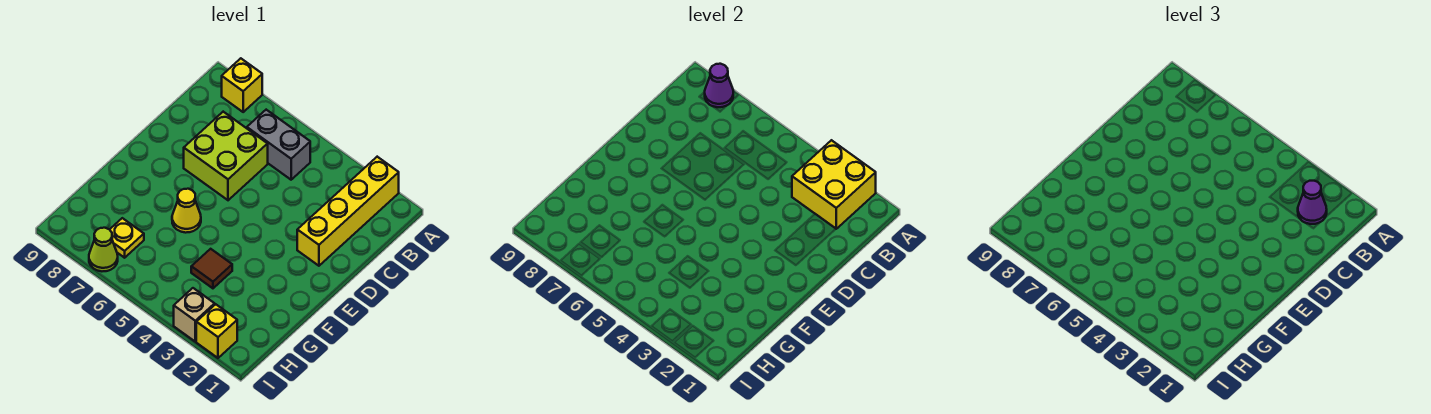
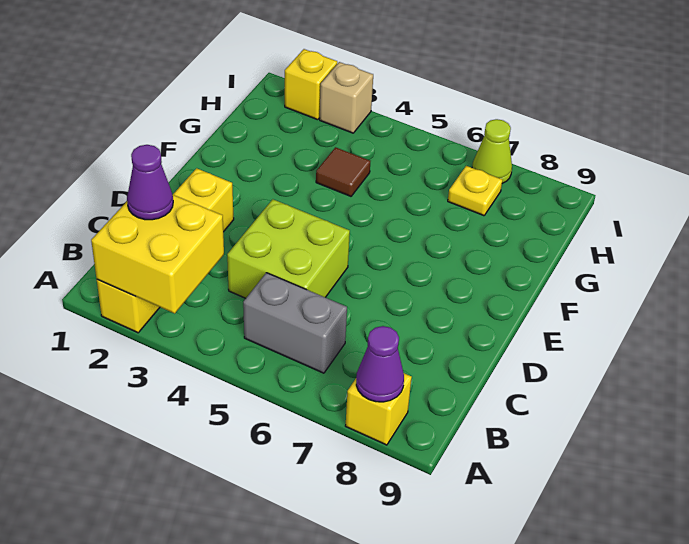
lime brick C6:D7 level 1 -> lime brick C4:D5 level 1
yellow cone F6 level 1 -> none

